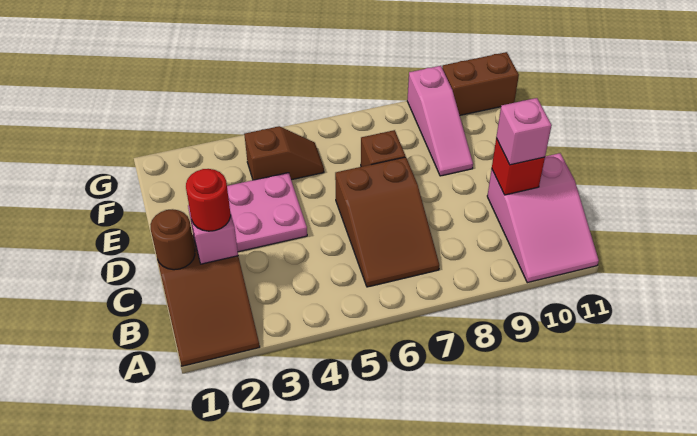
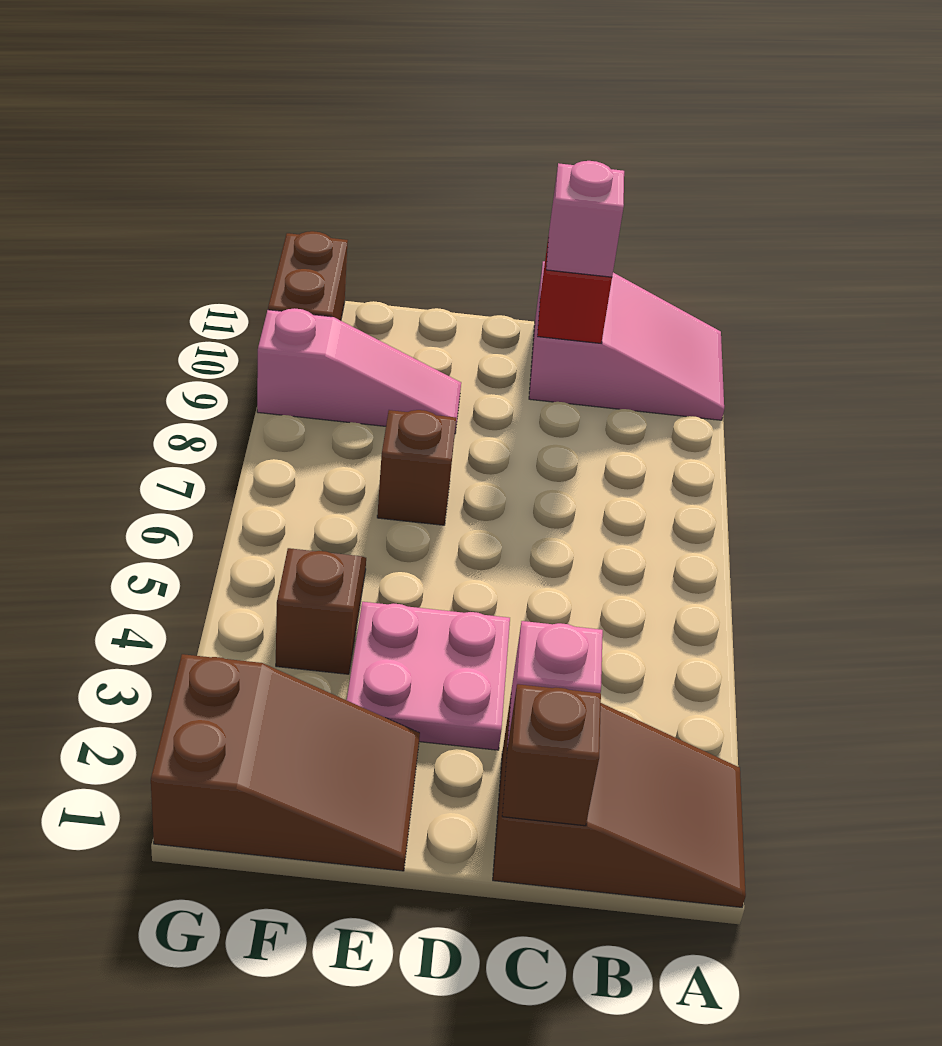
brown slope B6:D7 level 1 top D -> brown slope E1:G2 level 1 top G
brown round brick C1 level 2 -> brown brick C1 level 2
red round brick C2 level 3 -> none

